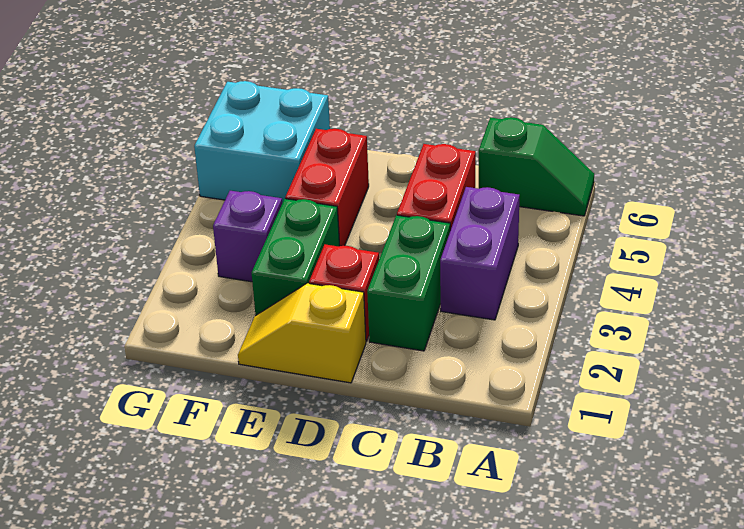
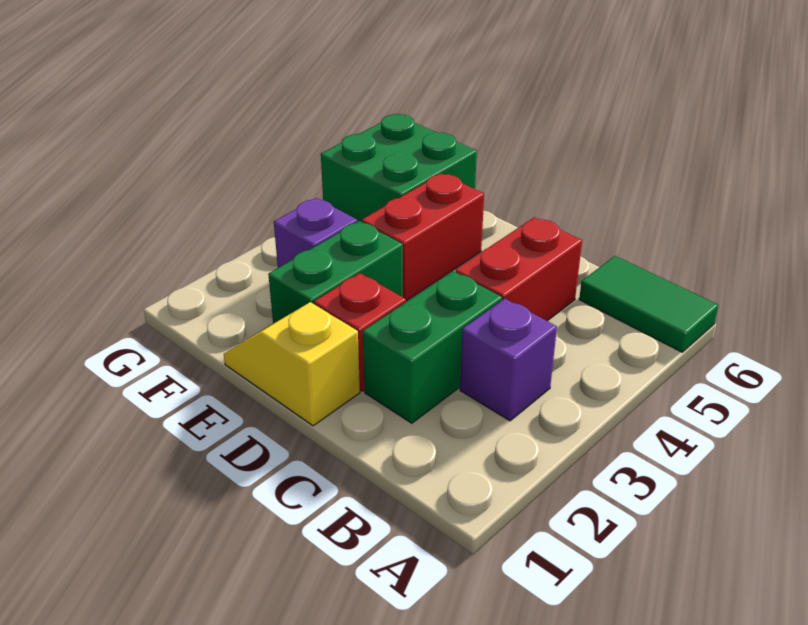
green slope A6:B6 level 1 top B -> green tile A6:B6 level 1
purple brick B3:B4 level 1 -> purple brick B3 level 1
cyan brick F5:G6 level 1 -> green brick F5:G6 level 1

